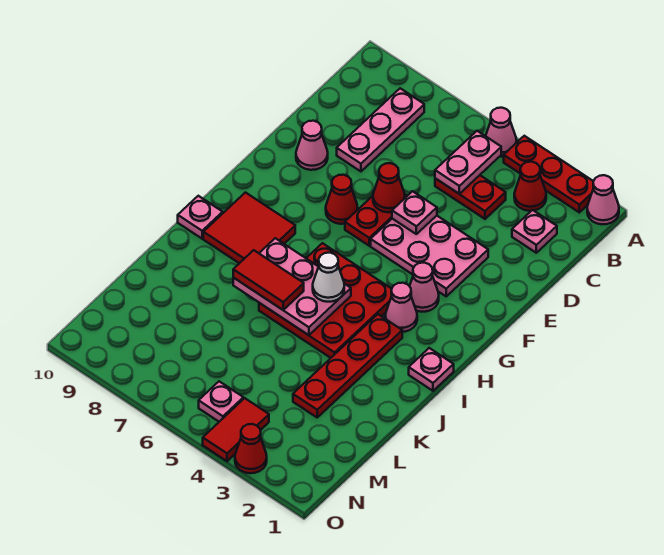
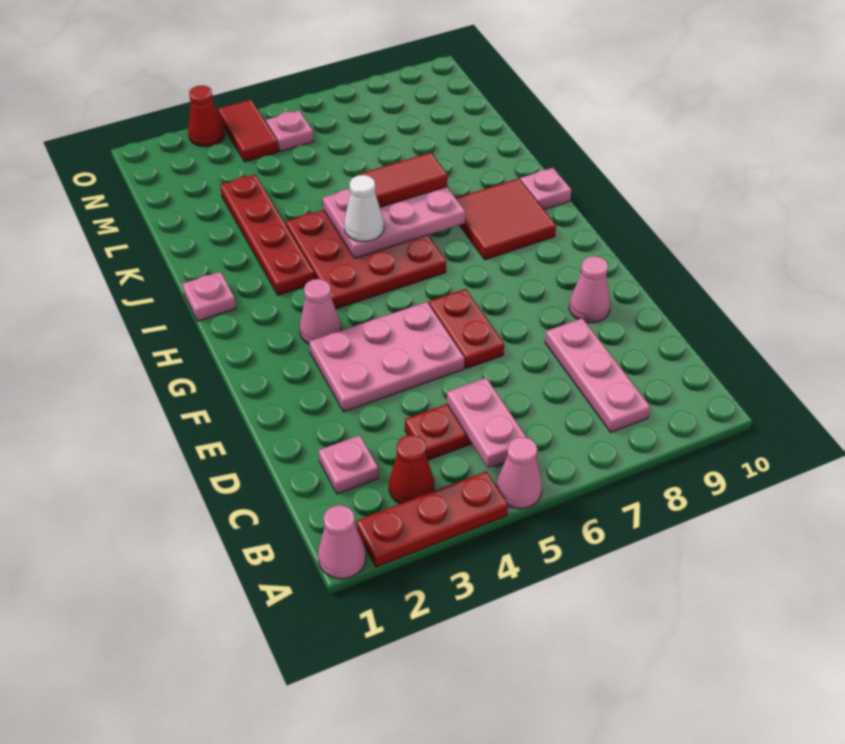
pink plate E5 level 2 -> none
red cone E6 level 2 -> none
red cone F7 level 1 -> none
pink cone H3 level 1 -> none

